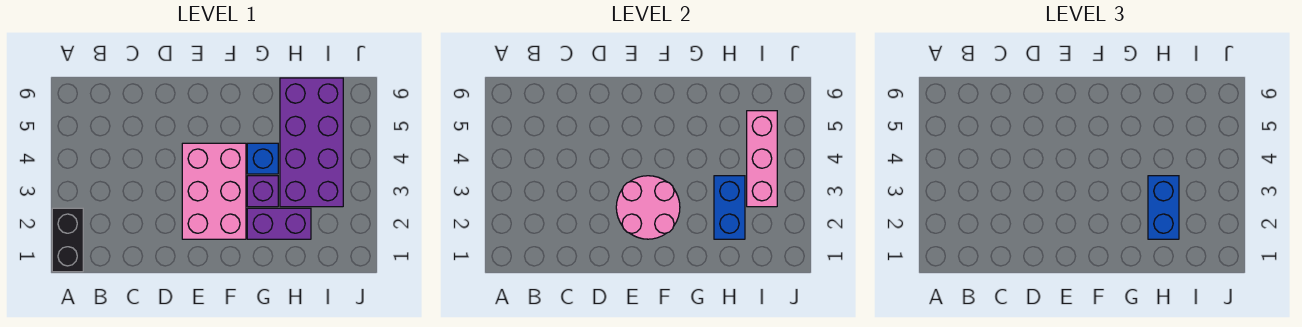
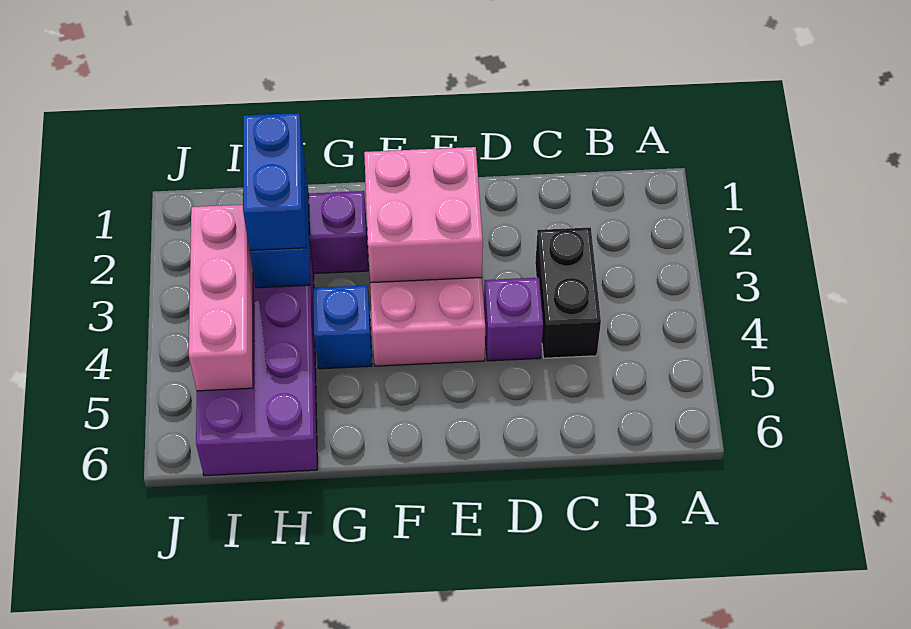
black brick A1:A2 level 1 -> black brick C3:C4 level 1
pink round brick E2:F3 level 2 -> pink brick E2:F3 level 2
purple brick G3 level 1 -> purple brick D4 level 1

